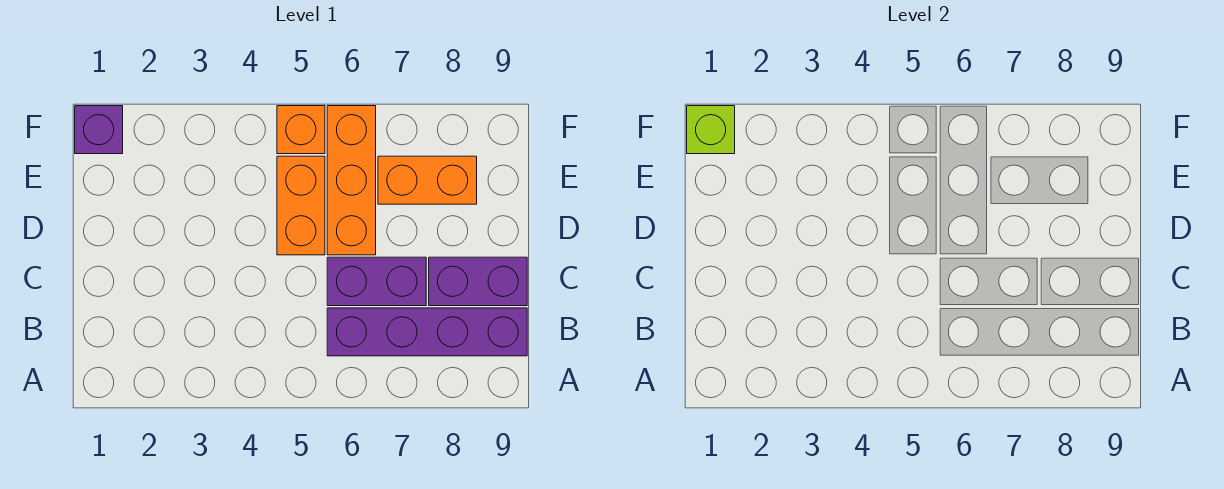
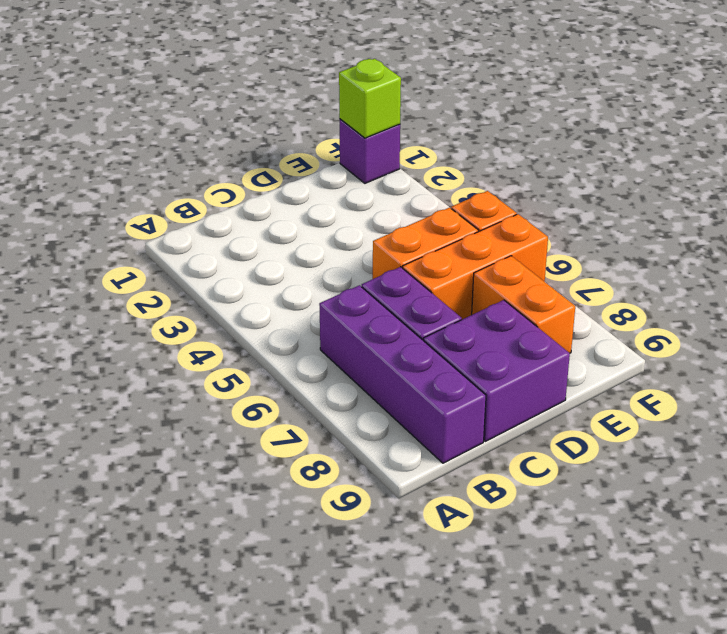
purple brick C8:C9 level 1 -> purple brick C8:D9 level 1

